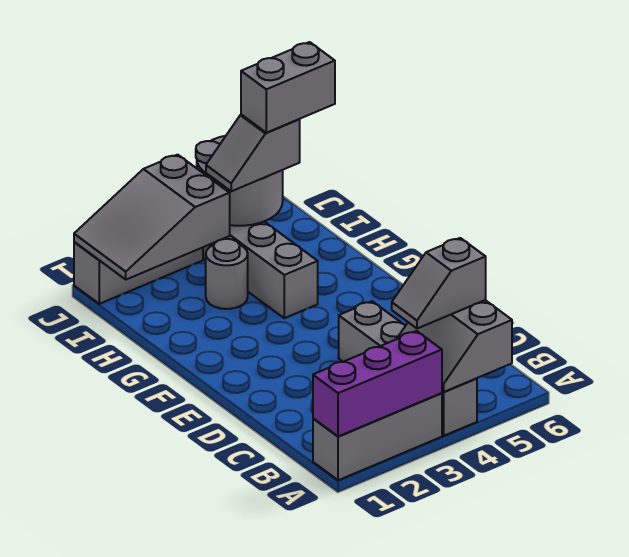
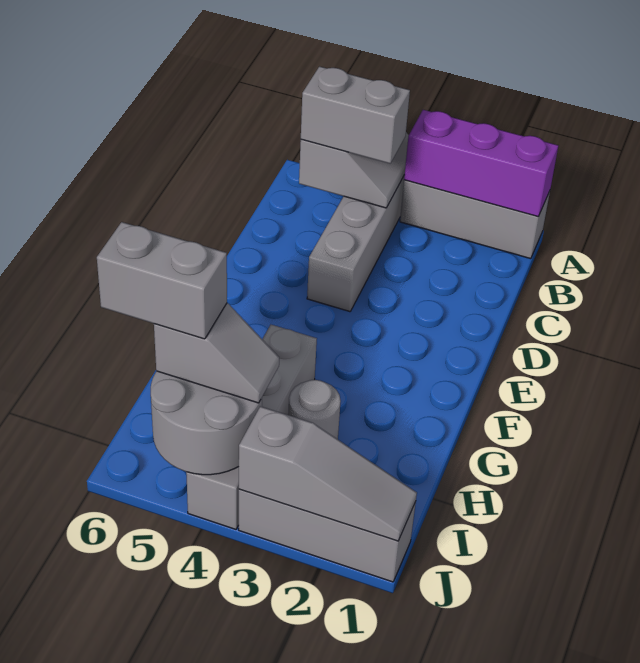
grey slope B4:B5 level 3 top 5 -> grey brick B4:B5 level 3
grey slope I1:J3 level 2 top 3 -> grey slope J1:J3 level 2 top 3

